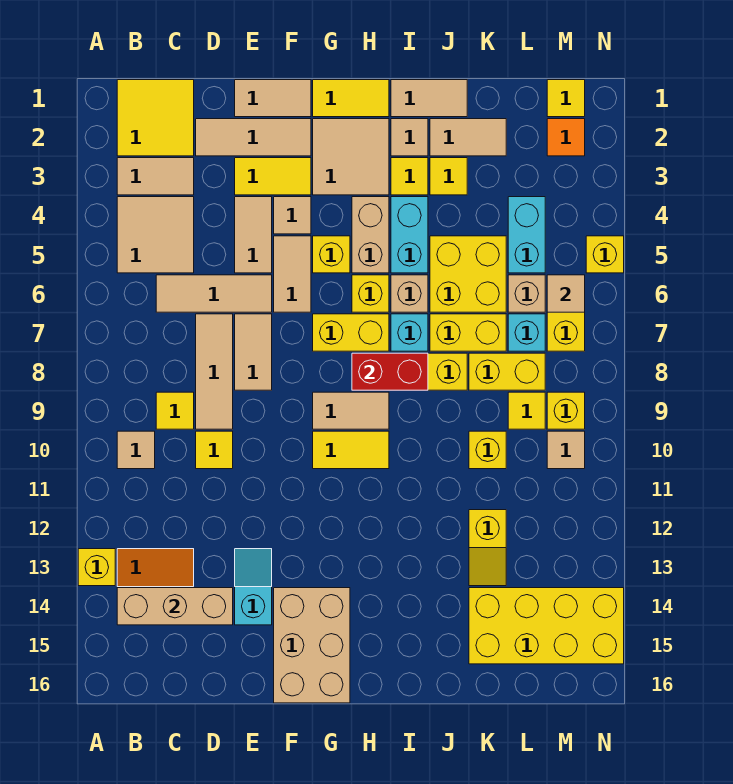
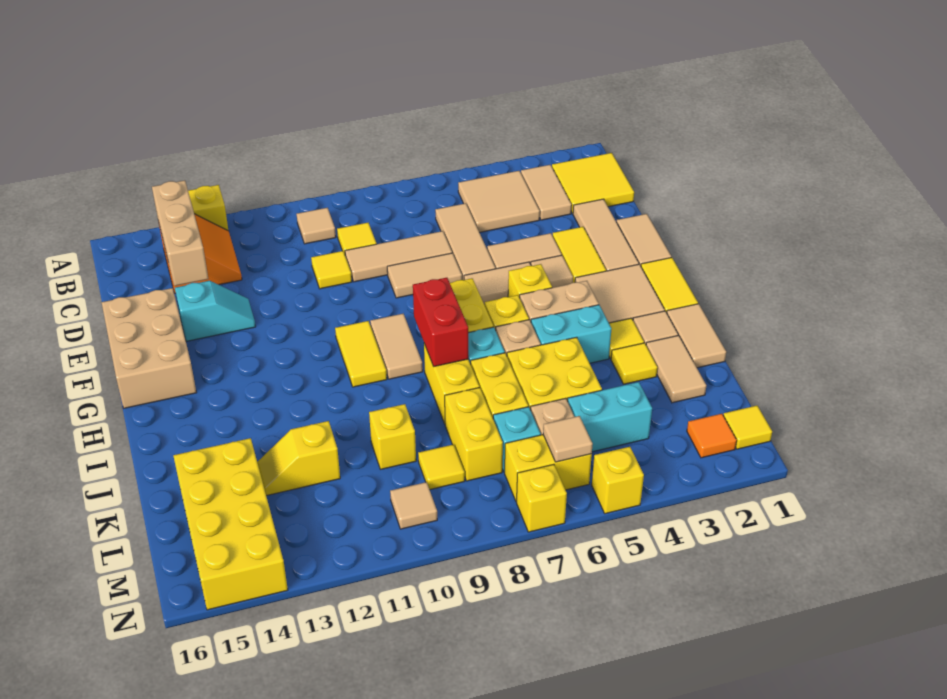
tan brick F14:G16 level 1 -> tan brick E15:G16 level 1
yellow brick M9 level 1 -> yellow brick N7 level 1

